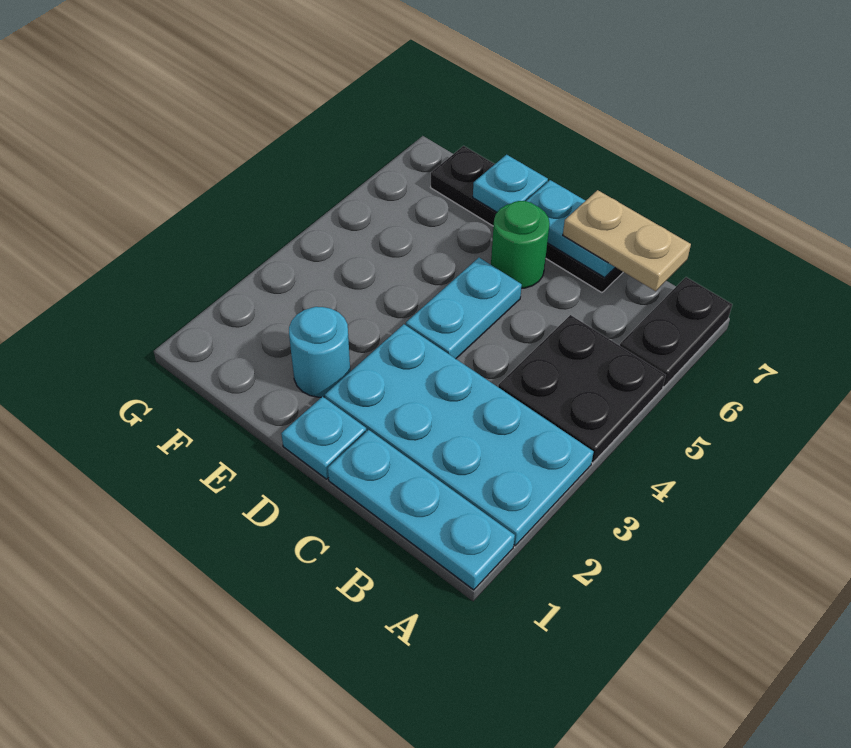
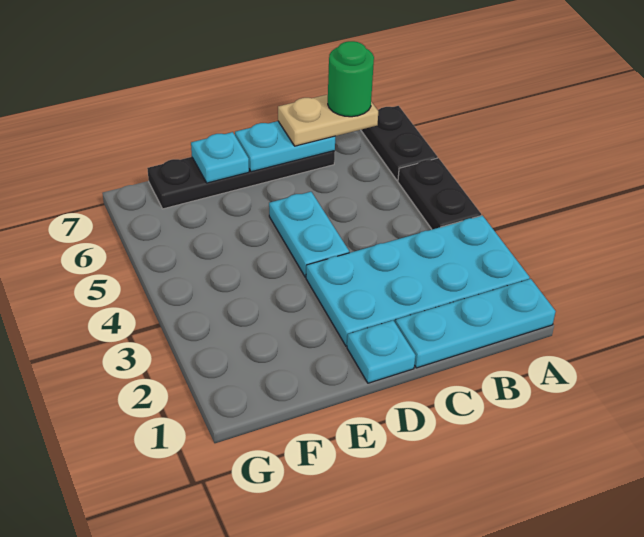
black plate A4:B5 level 1 -> black plate A4:A5 level 1
green round brick D6 level 1 -> green round brick B7 level 4
cyan round brick E2 level 1 -> none

